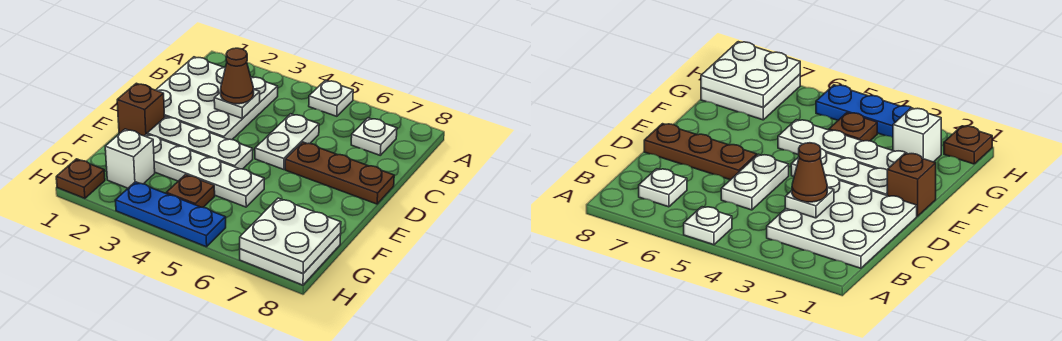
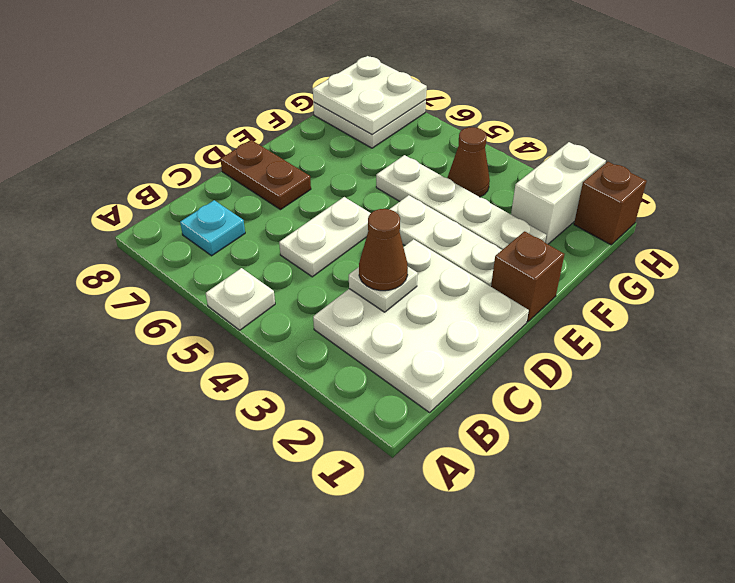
white plate B7 level 1 -> cyan plate B7 level 1
brown plate D6:D8 level 1 -> brown plate D7:D8 level 1
white brick G2 level 1 -> white brick G2:H2 level 1
brown plate G4 level 1 -> brown cone G4 level 1
brown plate H1 level 1 -> brown brick H1 level 1
blue plate H3:H5 level 1 -> none

